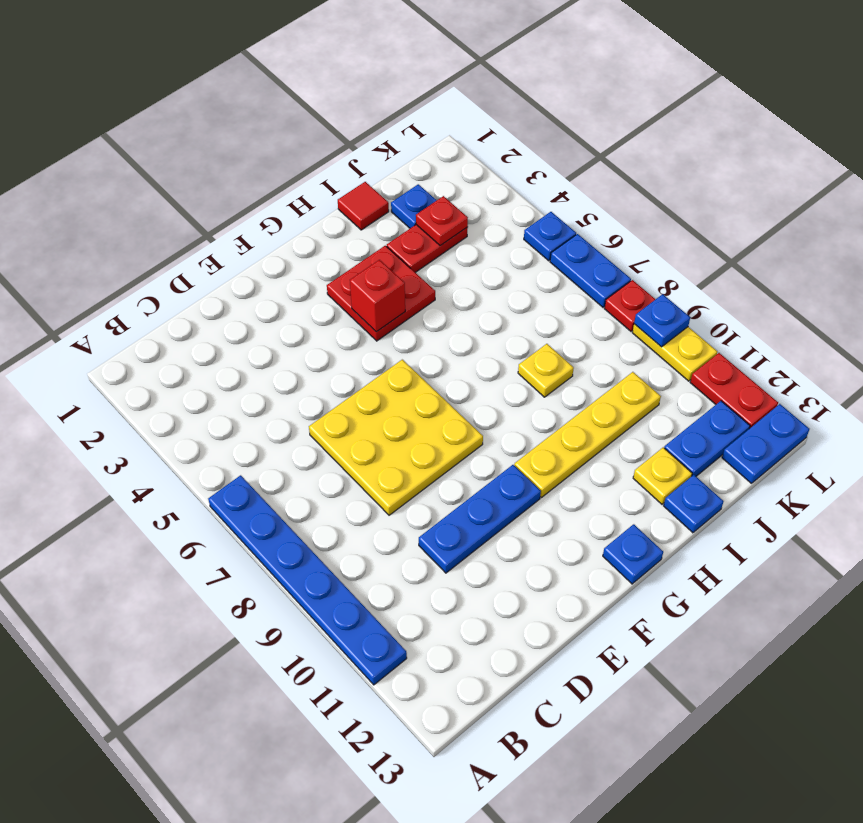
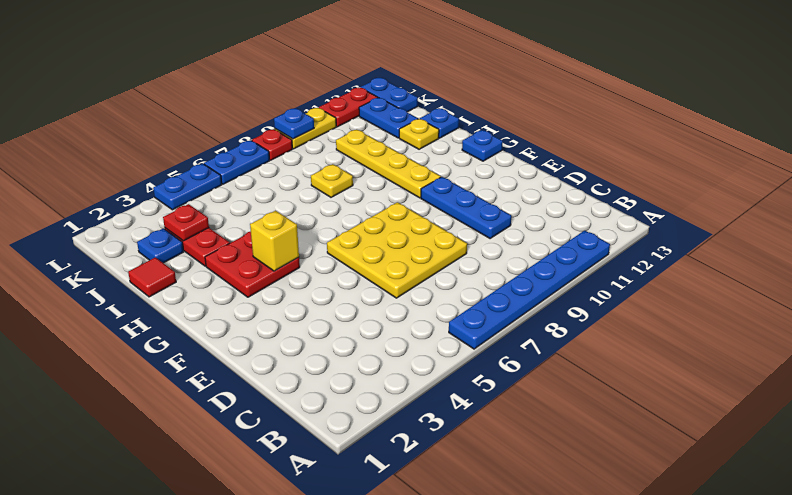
red brick G4 level 2 -> yellow brick G4 level 2
blue plate L5 level 1 -> blue plate L4:L5 level 1

